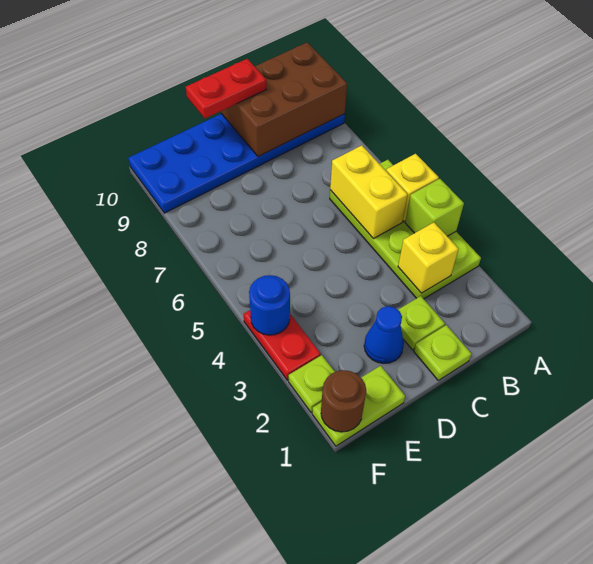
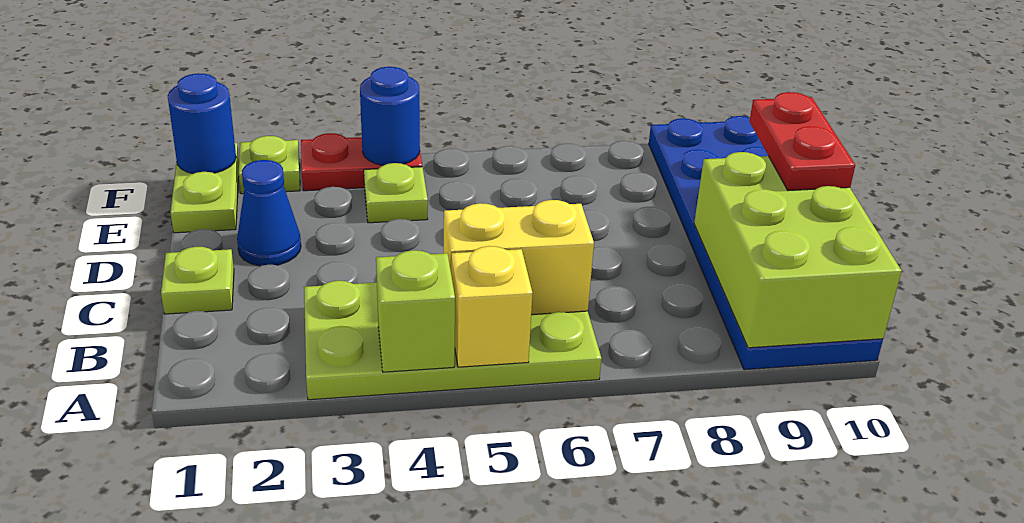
brown brick A9:C10 level 2 -> lime brick A9:C10 level 2
yellow brick B3 level 2 -> none
lime plate C2 level 1 -> lime plate E4 level 1
brown round brick F1 level 2 -> blue round brick F1 level 2

